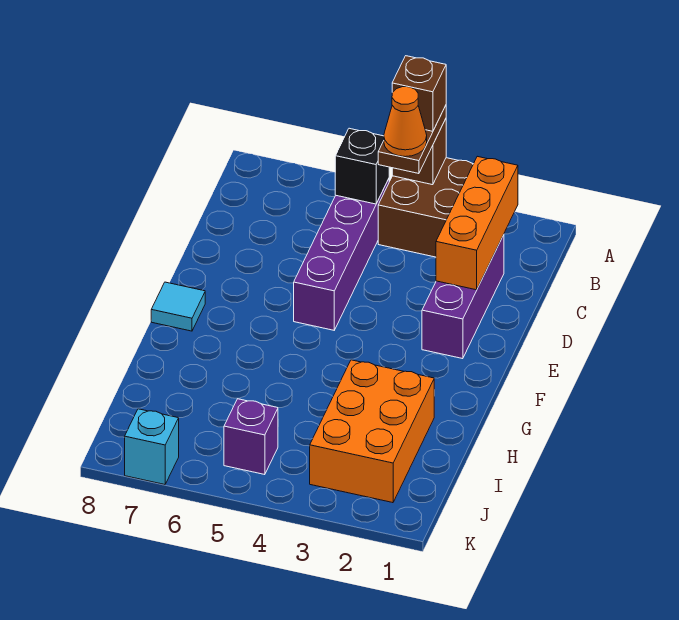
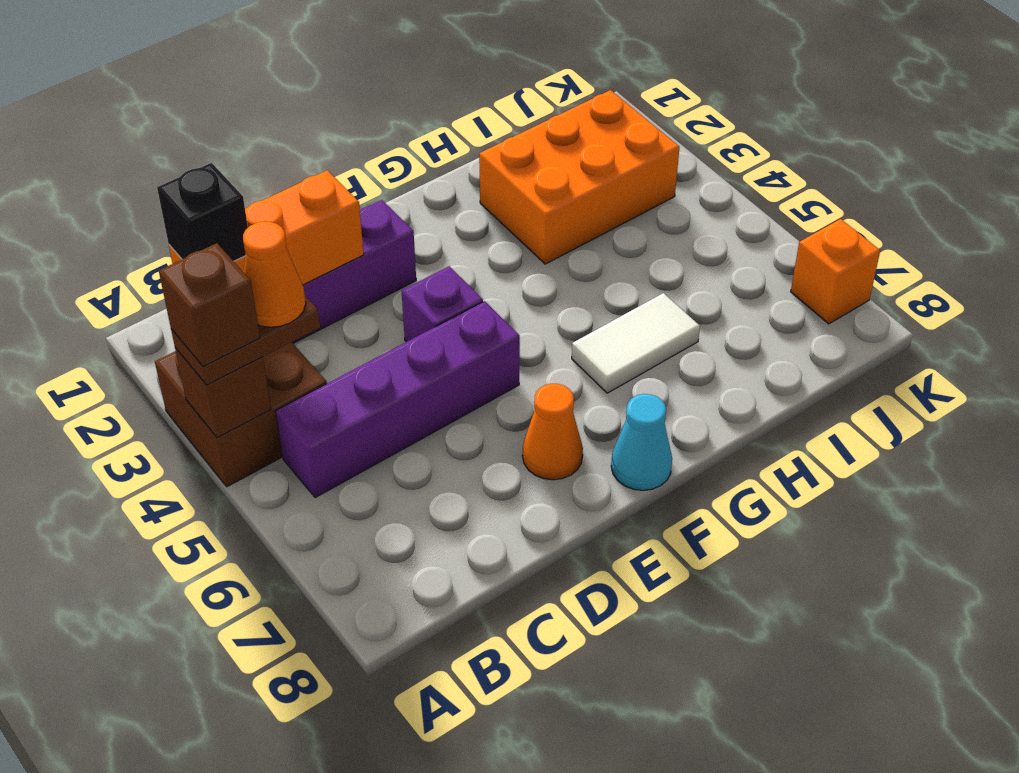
black brick B5 level 2 -> black brick B2 level 3
none -> orange cone E7 level 1
cyan tile F8 level 1 -> cyan cone F8 level 1
none -> white tile G6:H6 level 1
purple brick J5 level 1 -> purple brick E4 level 1
cyan brick K7 level 1 -> orange brick K7 level 1

